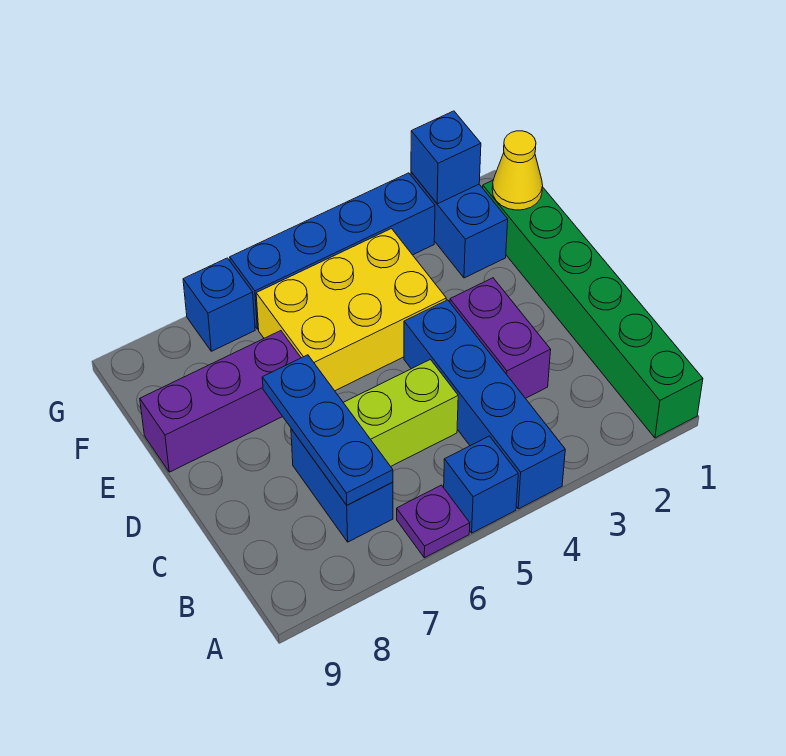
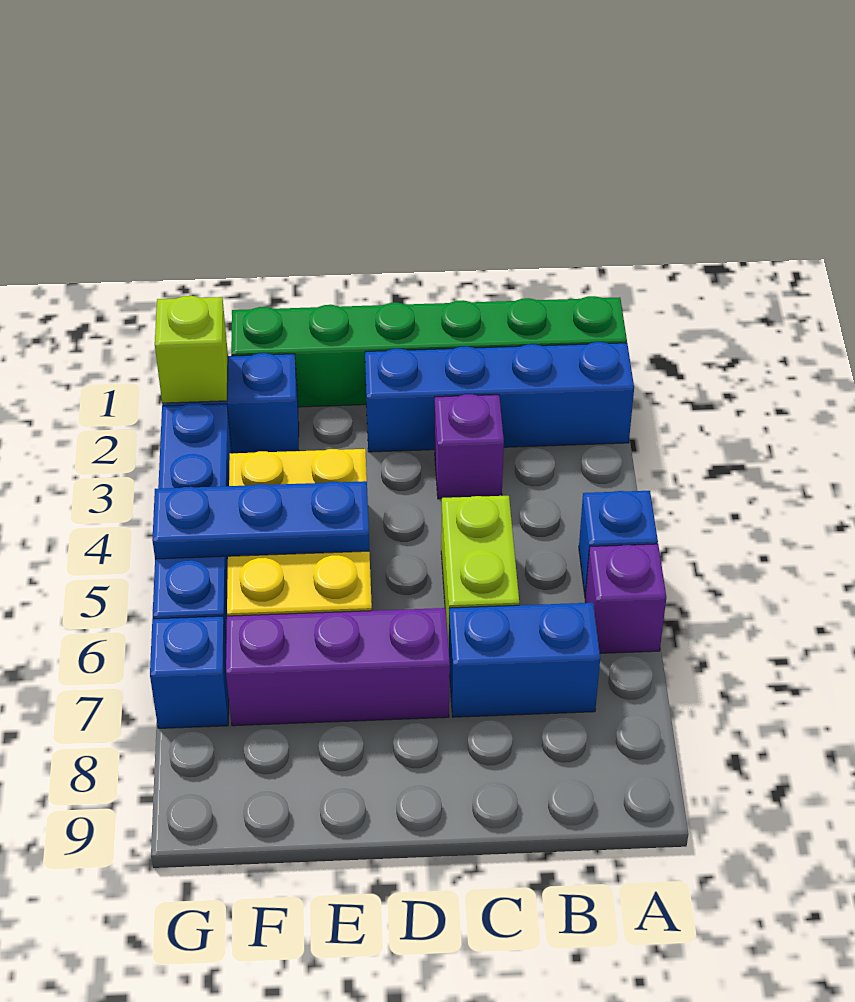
blue brick A4:D4 level 1 -> blue brick A2:D2 level 1
purple plate A6 level 1 -> purple brick A6 level 1
blue plate B7:D7 level 2 -> blue plate E5:G5 level 2
purple brick C3:D3 level 1 -> purple brick C3 level 1
purple brick E7:E9 level 1 -> purple brick D7:F7 level 1
yellow cone F1 level 2 -> none
blue brick G2 level 2 -> lime brick G2 level 2

